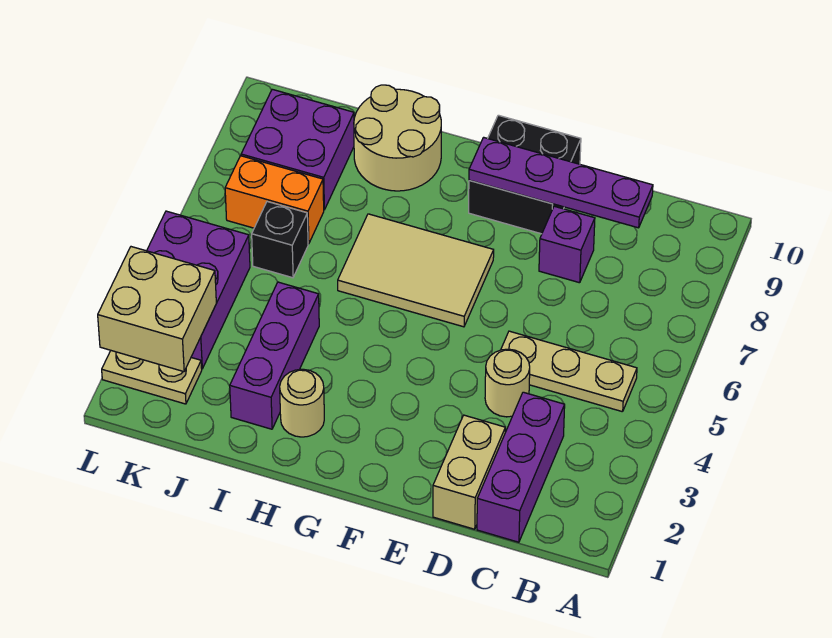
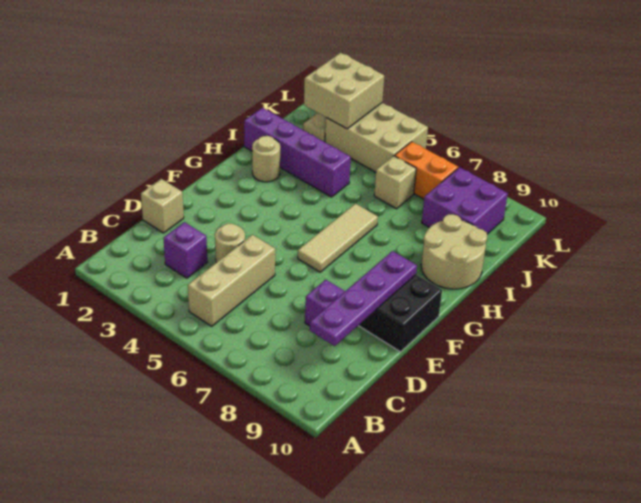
tan plate B5:D5 level 1 -> tan brick B5:D5 level 1
purple brick C1:C3 level 1 -> purple brick C3 level 1
tan brick D1:D2 level 1 -> tan brick D1 level 1
tan tile F6:H7 level 1 -> tan tile F6:H6 level 1
purple brick I2:I4 level 1 -> purple brick I1:I4 level 1
black brick J6 level 1 -> tan brick J6 level 1
orange brick J7:K7 level 1 -> orange brick K6:K7 level 1
purple brick K3:L5 level 1 -> tan brick K3:L5 level 1

